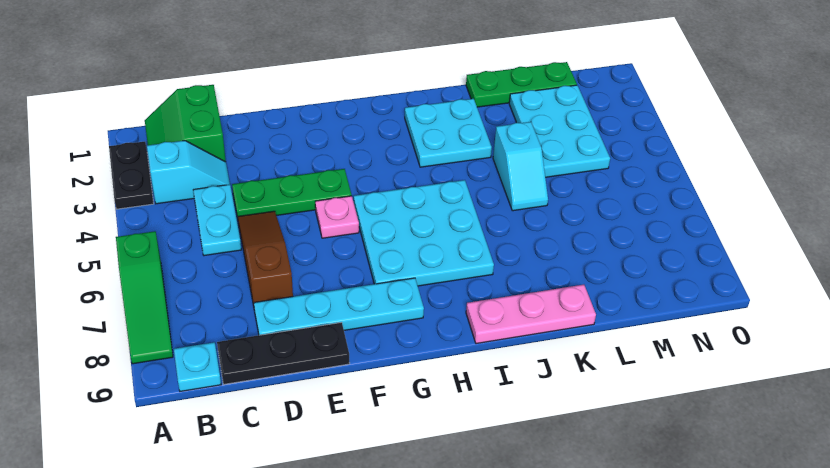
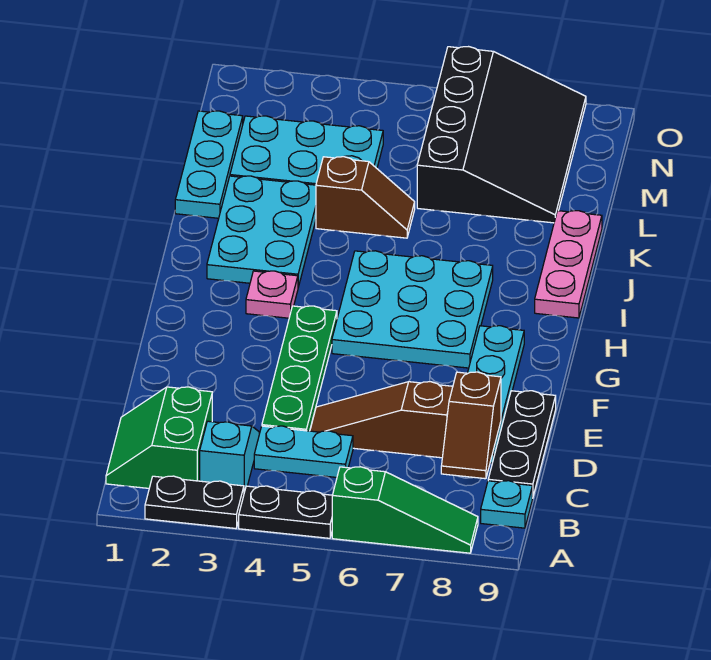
none -> black plate A4:A5 level 1
green slope B1:C2 level 1 top C -> green slope B1:C2 level 1 top 2
none -> brown slope C8:D8 level 2 top D
green plate D4:F4 level 1 -> green plate D4:G4 level 1
pink plate F5 level 1 -> pink plate H3 level 1
cyan plate I2:J3 level 1 -> cyan plate I2:K3 level 1
green plate K1:M1 level 1 -> cyan plate K1:M1 level 1
cyan slope K4:K5 level 1 top 4 -> brown slope K4:K5 level 1 top 4
none -> black slope L6:O8 level 1 top 6

